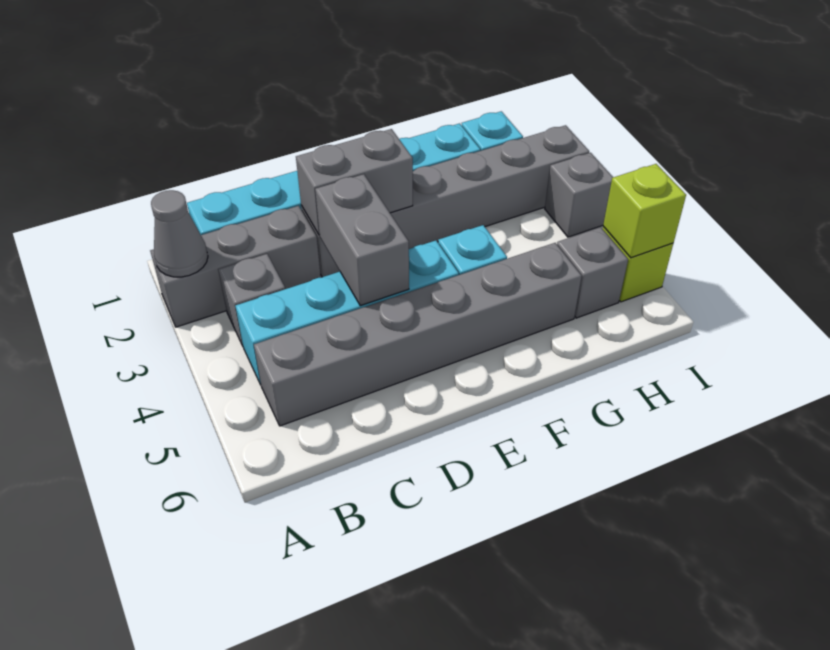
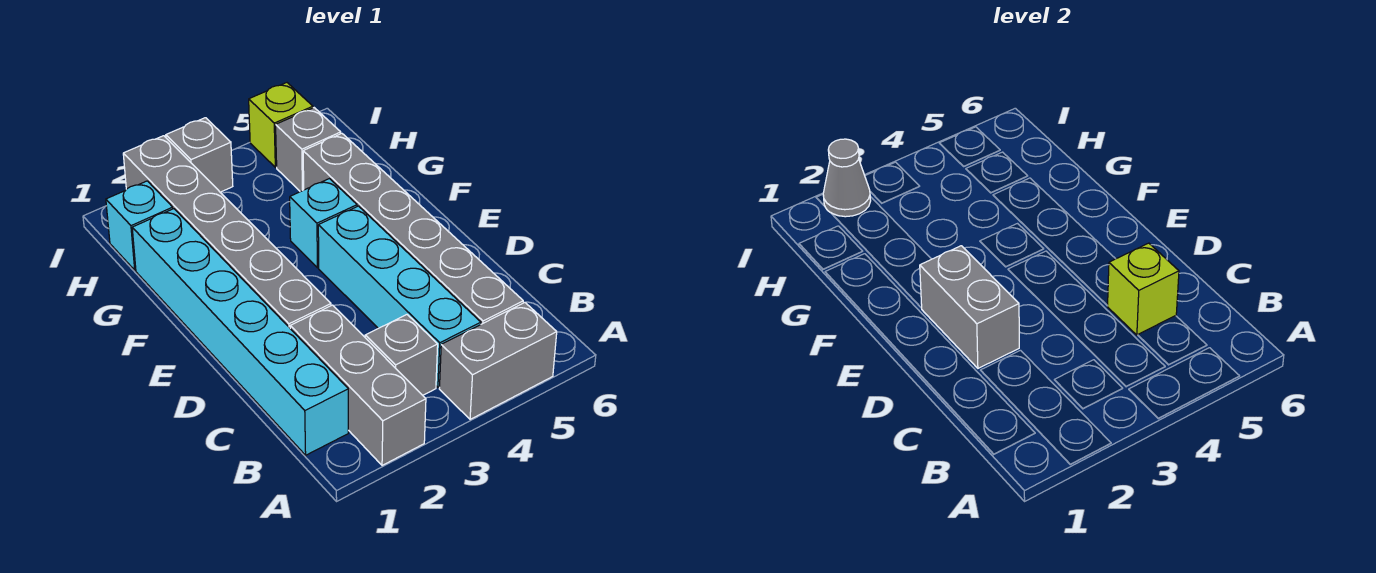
grey cone A2 level 2 -> grey cone I2 level 2
grey brick D3:D4 level 2 -> grey brick A4:A5 level 1
lime brick I5 level 2 -> lime brick C5 level 2

